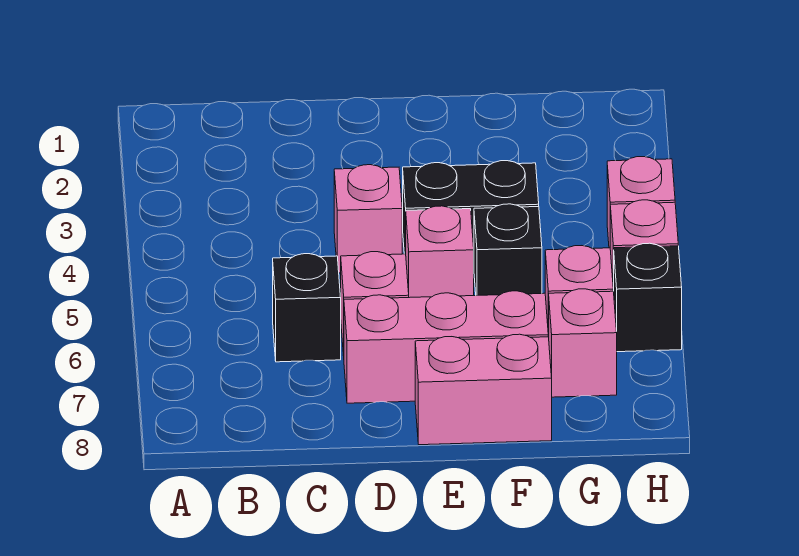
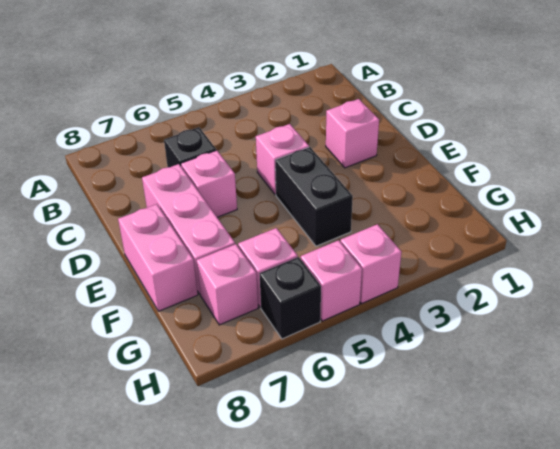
pink brick E5 level 1 -> pink brick D2 level 1
black brick F5 level 1 -> none

